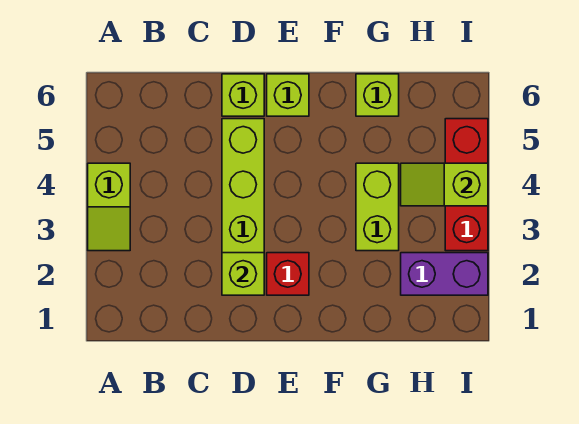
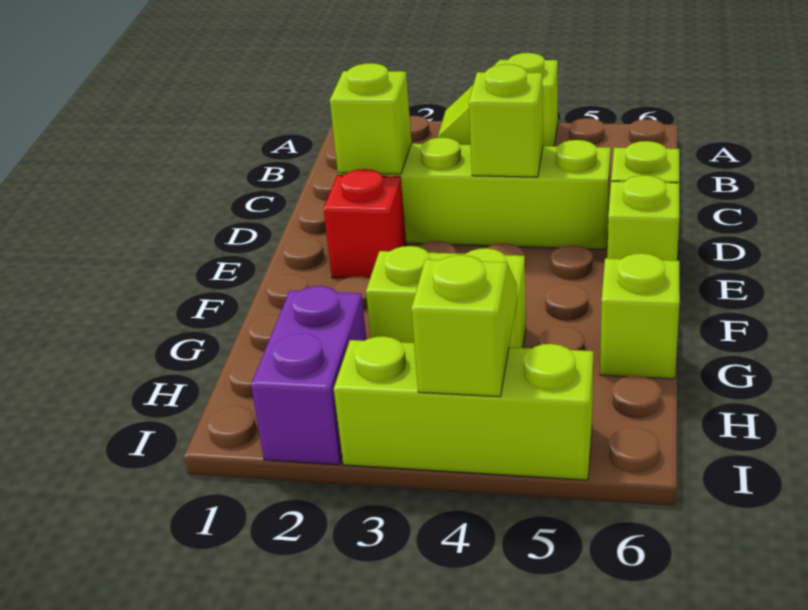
none -> lime brick D4 level 2
red brick I3:I5 level 1 -> lime brick I3:I5 level 1

